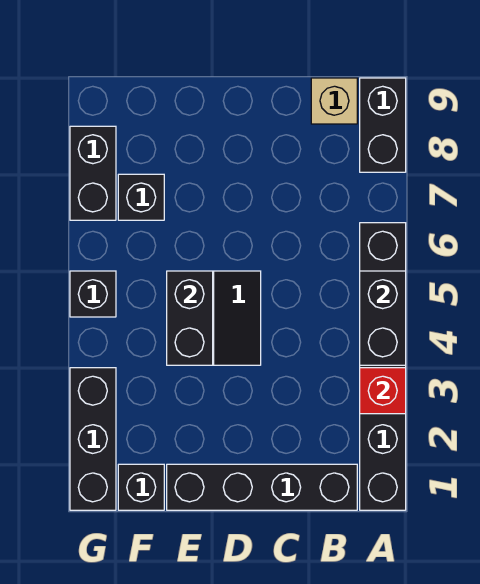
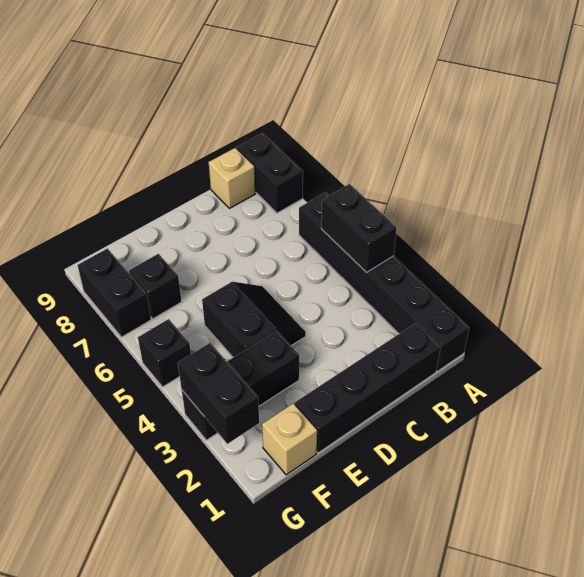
red brick A3 level 2 -> none
black brick E4:E5 level 2 -> black brick G2:G3 level 2
black brick F1 level 1 -> tan brick F1 level 1
black brick G1:G3 level 1 -> black brick E3:G3 level 1

